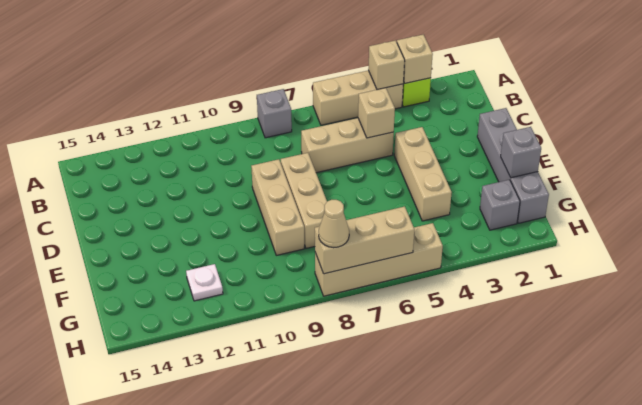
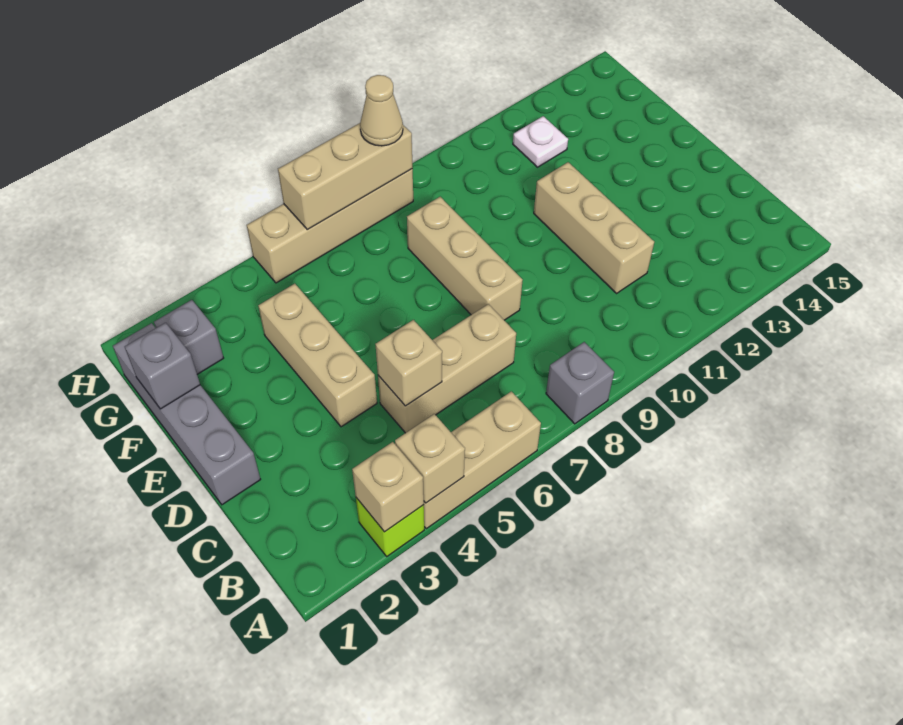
tan brick D9:F9 level 1 -> tan brick C11:E11 level 1

